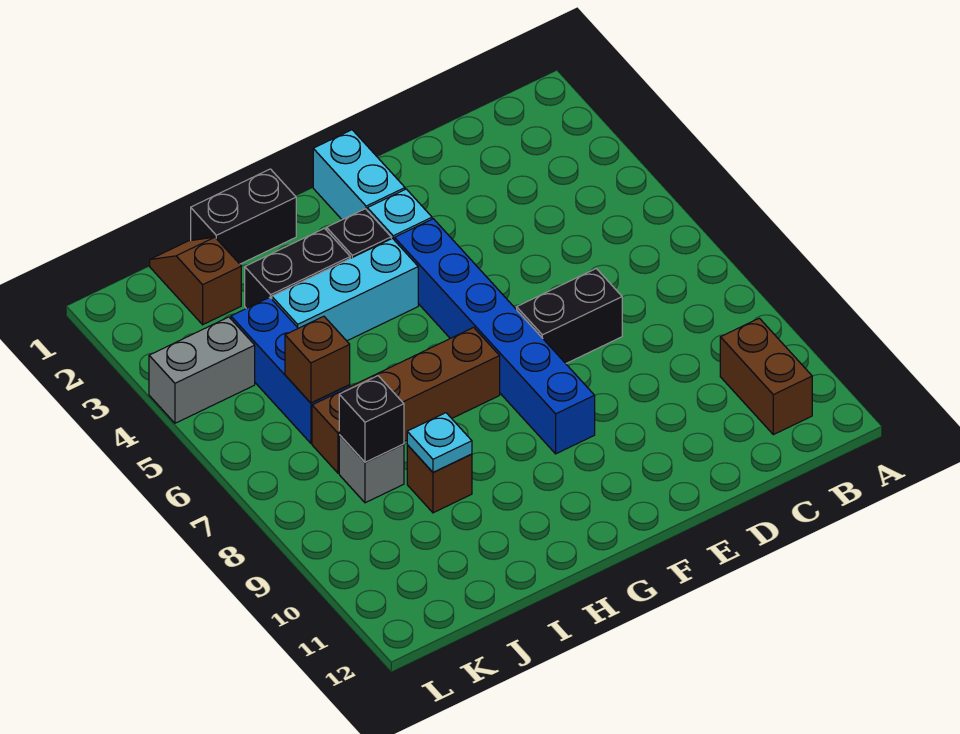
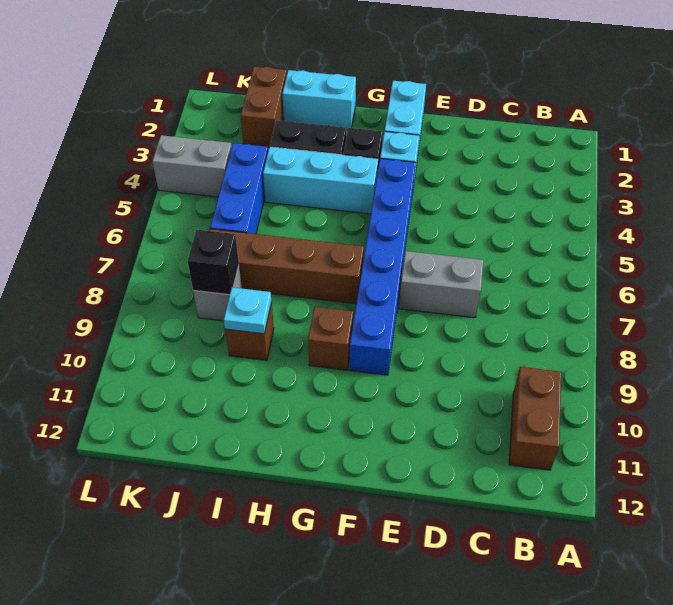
black brick D7:E7 level 1 -> grey brick D7:E7 level 1
black brick H1:I1 level 1 -> cyan brick H1:I1 level 1
brown slope J1:J2 level 1 top 2 -> brown brick J1:J2 level 1
brown brick J6 level 2 -> brown brick G9 level 1

